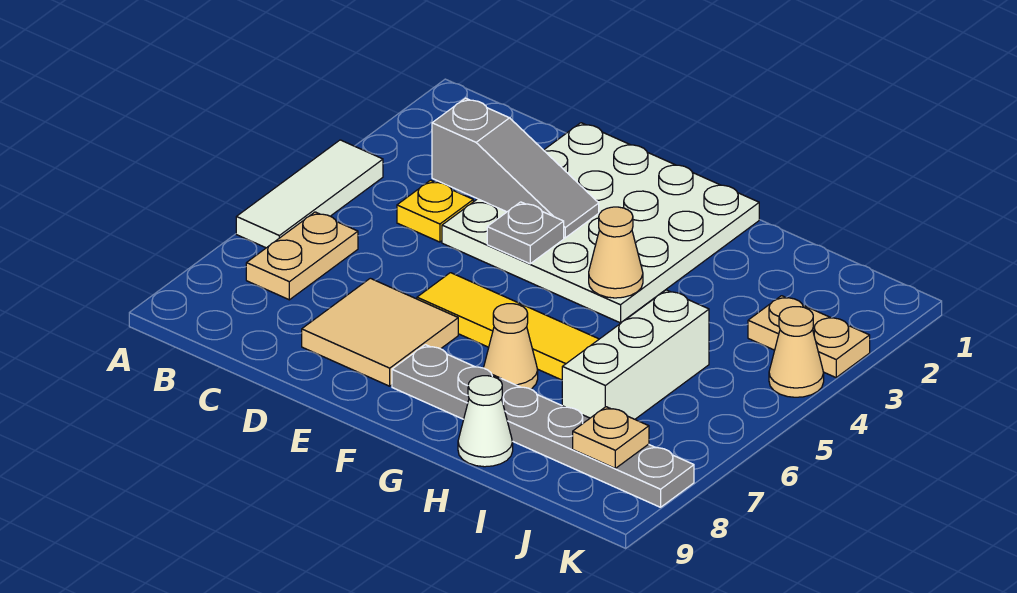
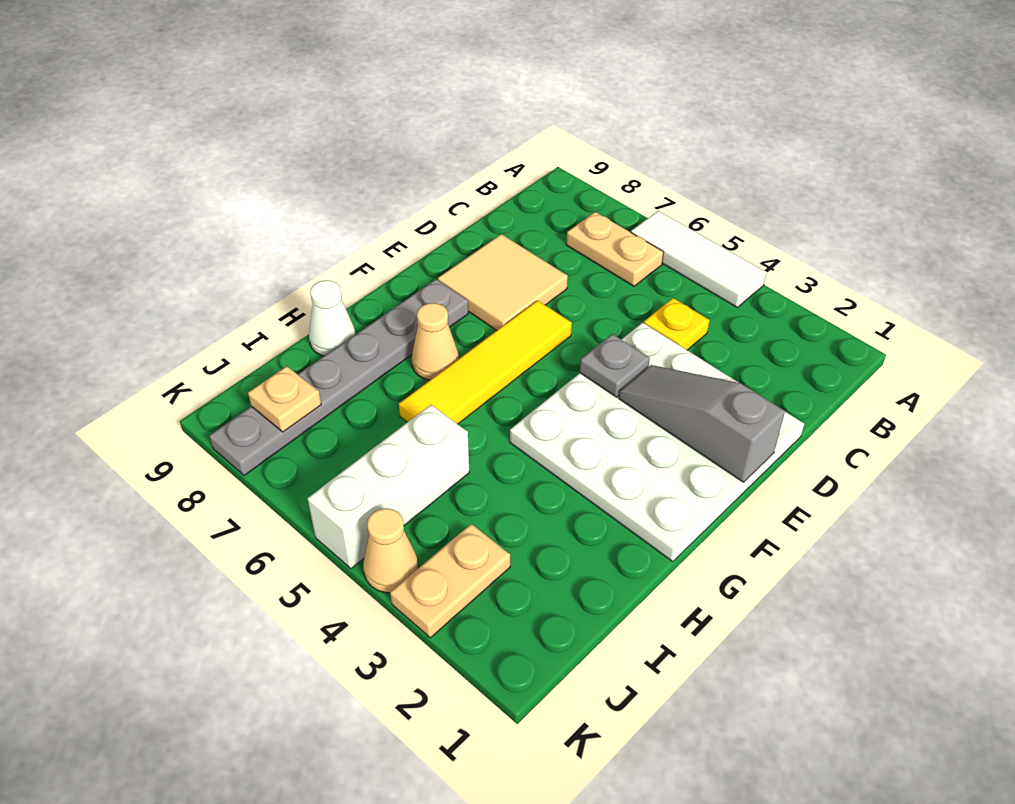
grey slope C3:E3 level 2 top C -> grey slope E1:E3 level 2 top 1
tan cone G4 level 2 -> none
white brick I5:I7 level 1 -> white brick I5:K5 level 1

